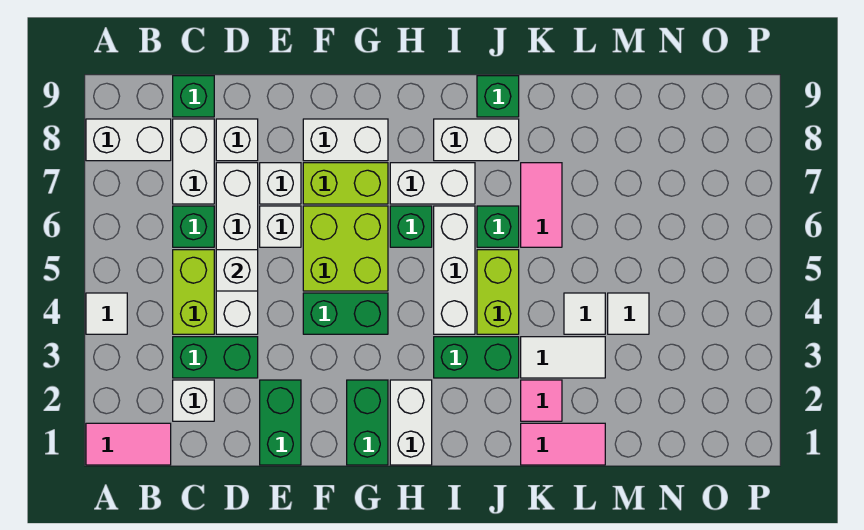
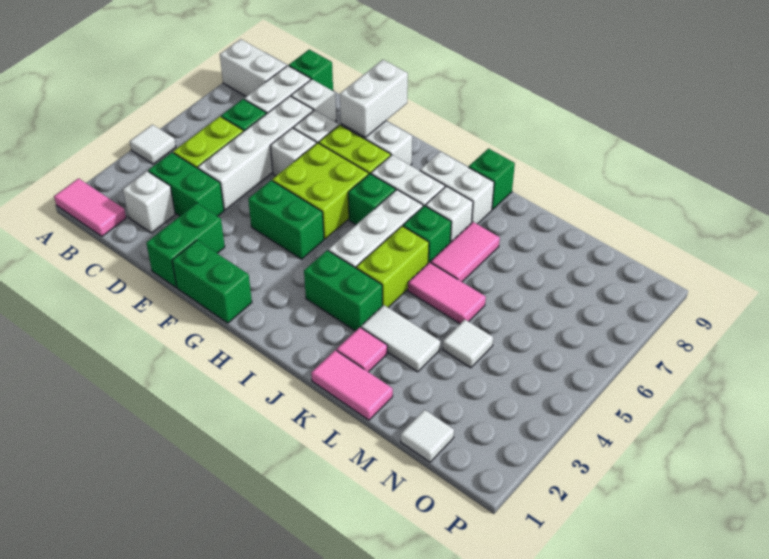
white brick D5 level 2 -> white brick J7 level 1
green brick G1:G2 level 1 -> green brick F1:G1 level 1
white brick H1:H2 level 1 -> white brick F8:F9 level 2
none -> pink tile K5:L5 level 1
white tile L4 level 1 -> white tile N1 level 1

